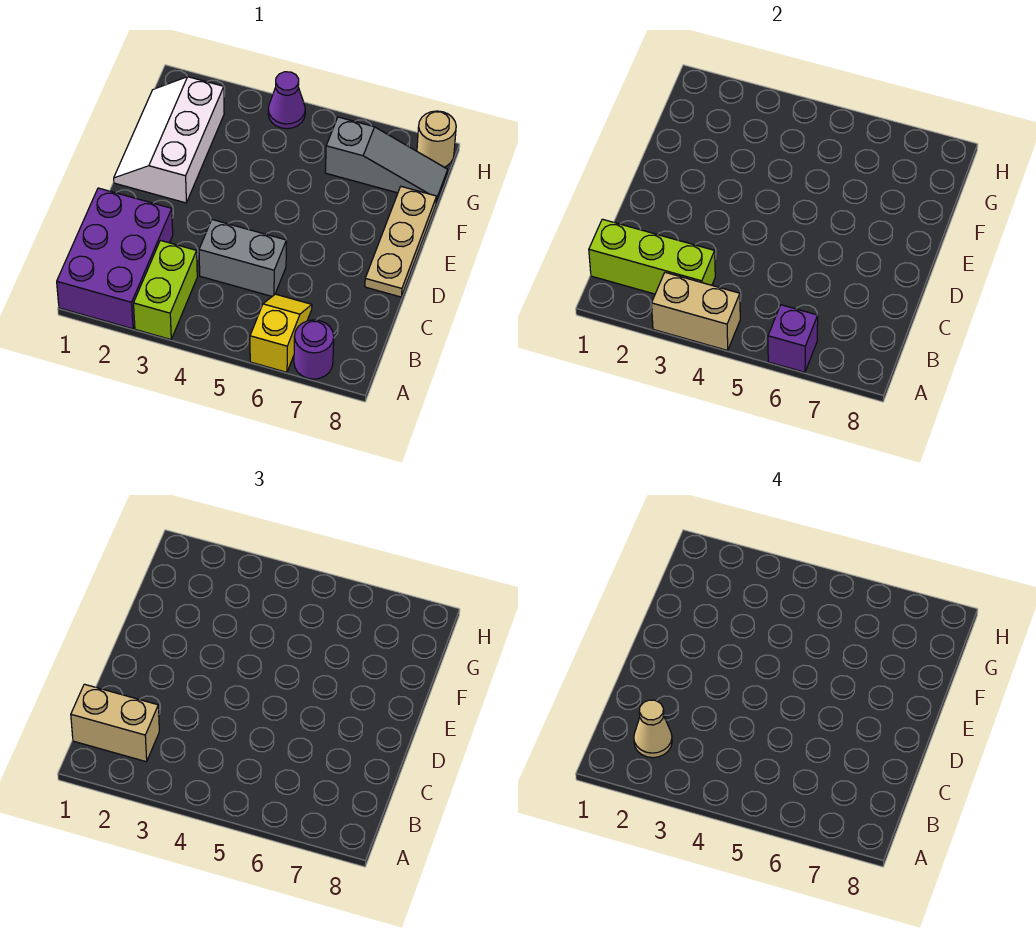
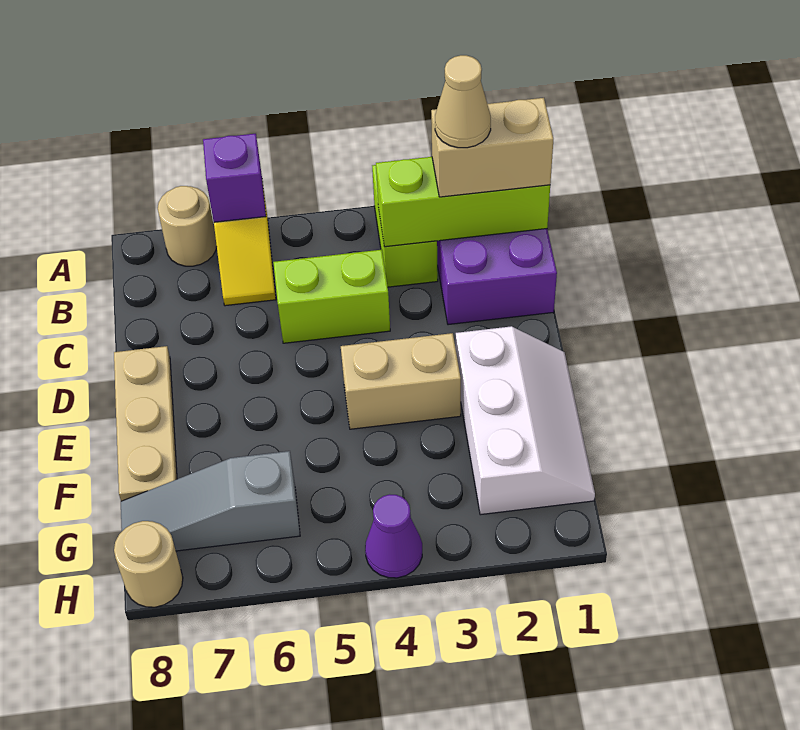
tan brick A3:A4 level 2 -> tan brick E3:E4 level 1
purple round brick A7 level 1 -> tan round brick A7 level 1
grey brick C4:C5 level 1 -> lime brick C4:C5 level 1

